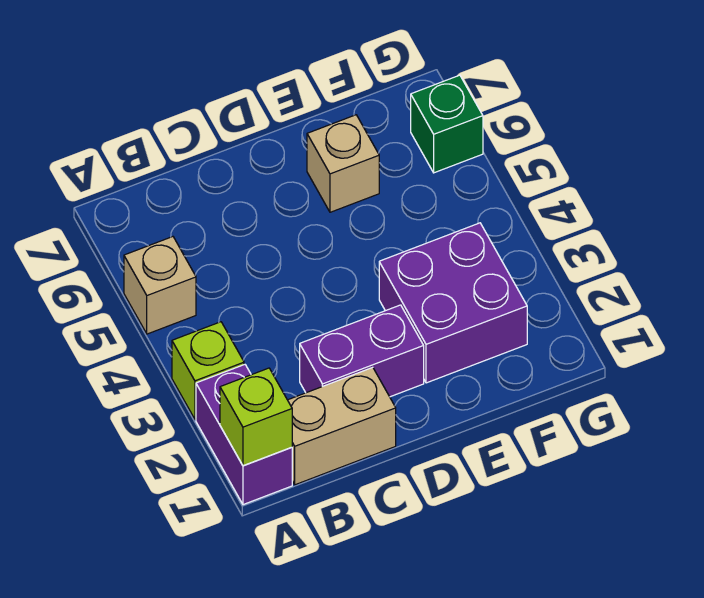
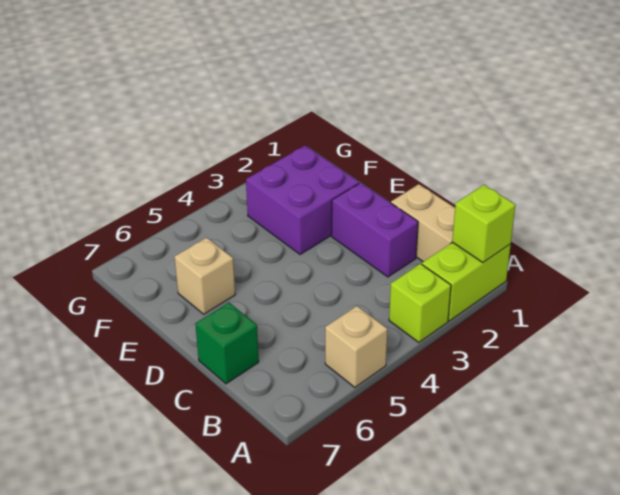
purple brick A1:A2 level 1 -> lime brick A1:A2 level 1
green brick G6 level 1 -> green brick C7 level 1

